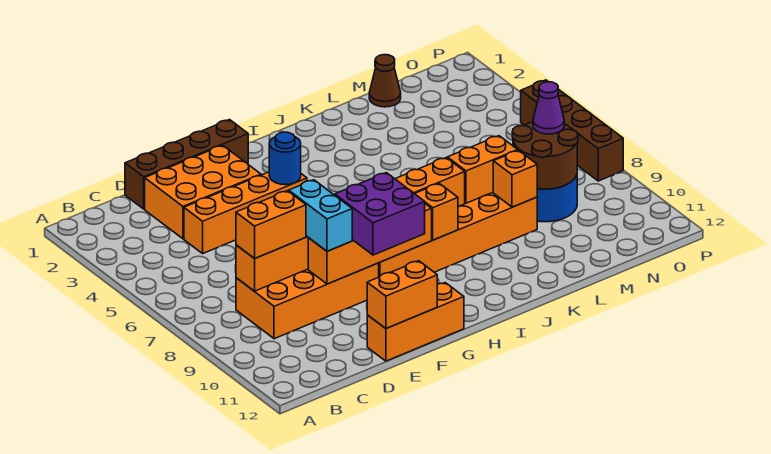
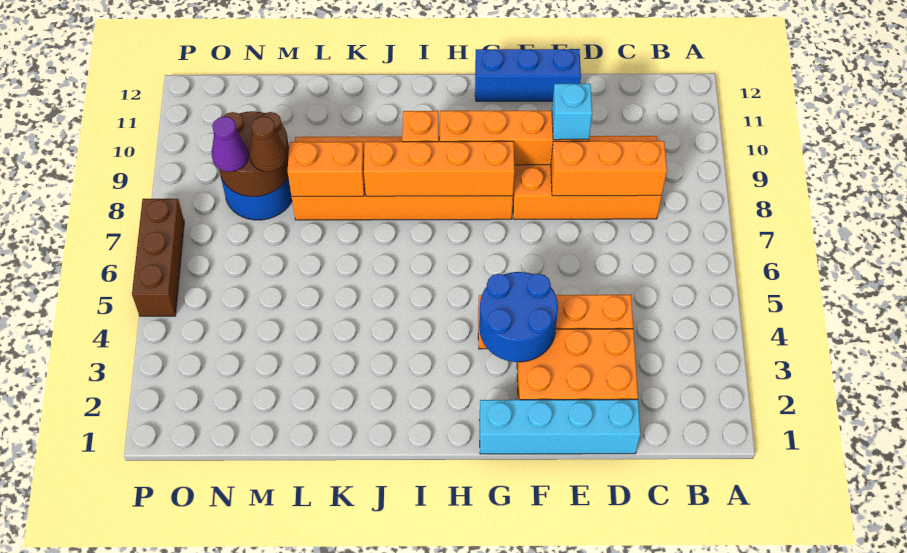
orange brick C8:D8 level 3 -> none
brown brick D1:G1 level 1 -> cyan brick D1:G1 level 1
cyan brick E8:E9 level 3 -> cyan brick E9 level 3
orange brick E12:G12 level 1 -> blue brick E12:G12 level 1
orange brick E12:F12 level 2 -> none
purple brick F9:G10 level 3 -> none
blue round brick G4 level 2 -> blue round brick F3:G4 level 2
orange brick L9 level 2 -> none
brown cone M1 level 1 -> brown cone M8 level 3
brown brick P5:P8 level 1 -> brown brick P5:P7 level 1

